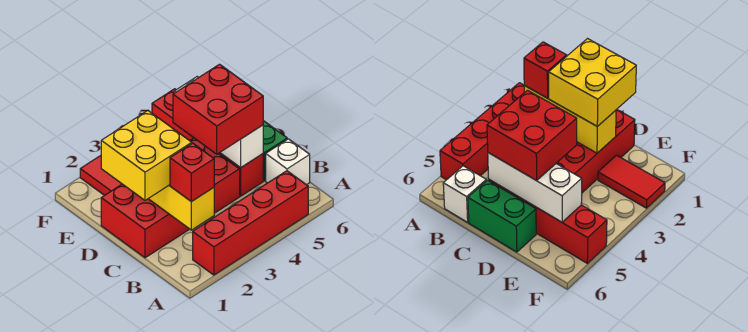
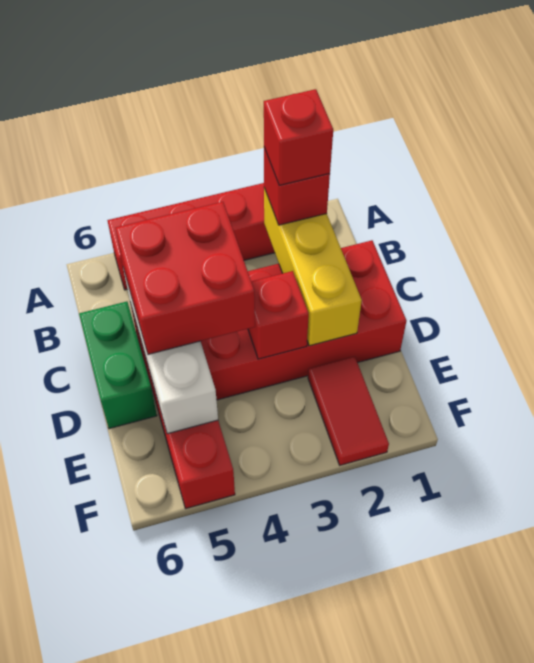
none -> red brick B2 level 4
white brick B6 level 1 -> none
yellow brick C1:D2 level 3 -> none
none -> red brick D3 level 2

